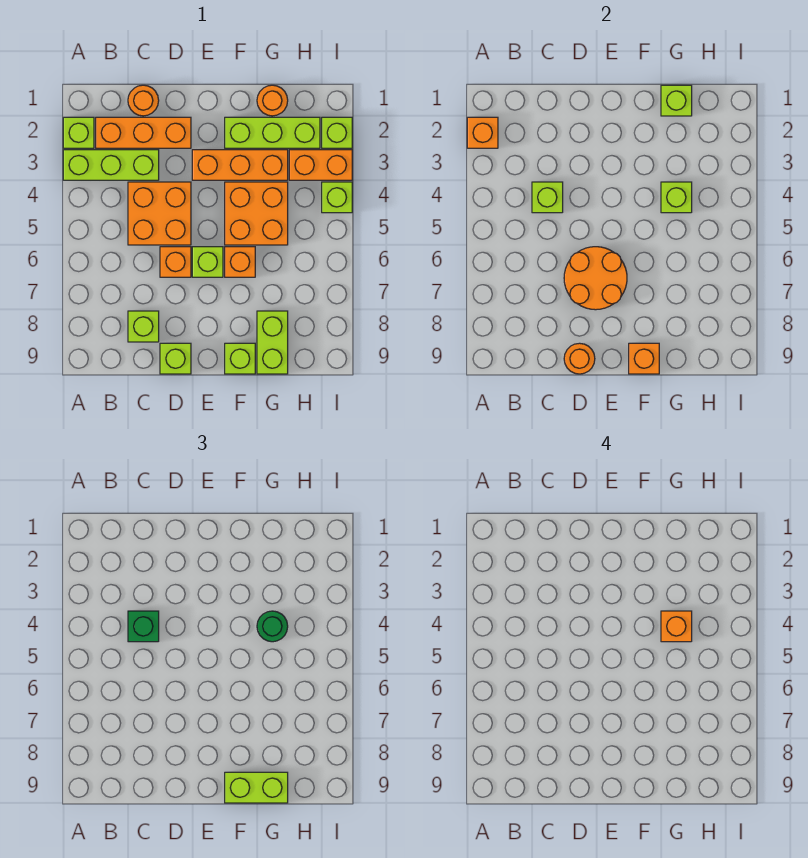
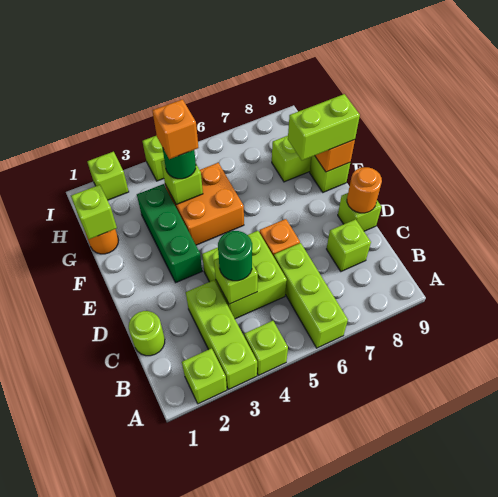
orange brick A2 level 2 -> none
orange brick B2:D2 level 1 -> none
orange round brick C1 level 1 -> lime round brick C1 level 1
orange brick C4:D5 level 1 -> lime brick C4:D5 level 1
green brick C4 level 3 -> green round brick C4 level 3
orange round brick D6:E7 level 2 -> none
orange brick E3:G3 level 1 -> green brick E3:G3 level 1
lime brick E6 level 1 -> lime brick A4 level 1
lime brick F2:H2 level 1 -> lime brick A6:C6 level 1
orange brick F6 level 1 -> none
lime brick F9:G9 level 3 -> lime brick F8:F9 level 3
orange brick H3:I3 level 1 -> none

